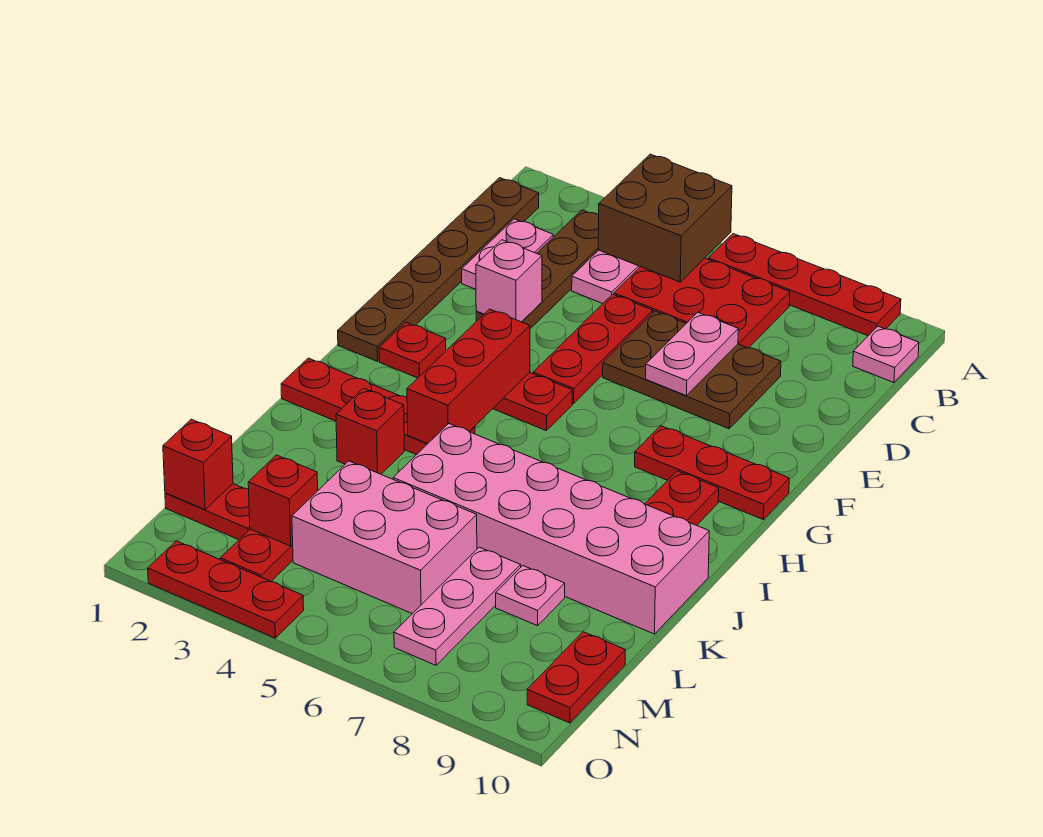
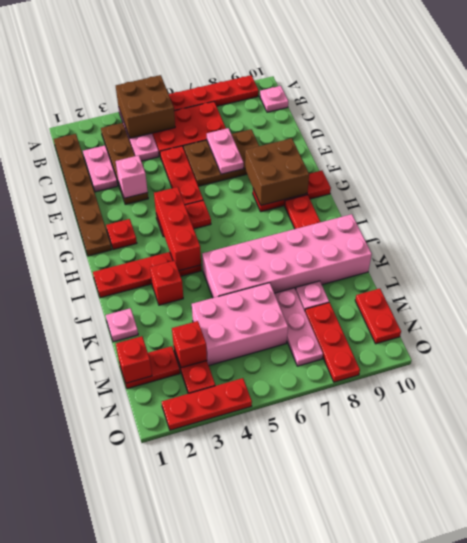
none -> brown brick F8:G9 level 2
none -> pink plate K1 level 1
none -> red plate M8:O8 level 1

